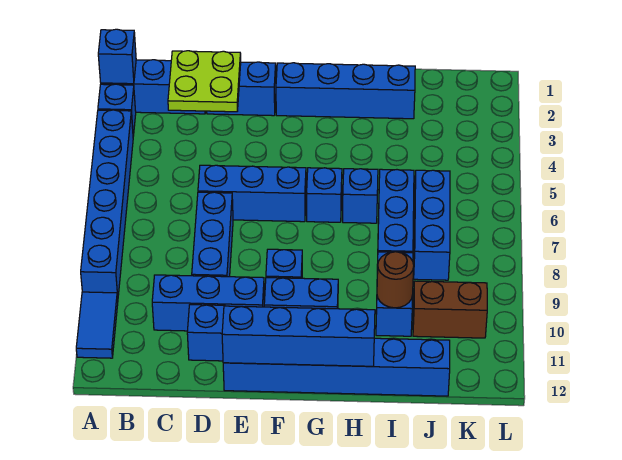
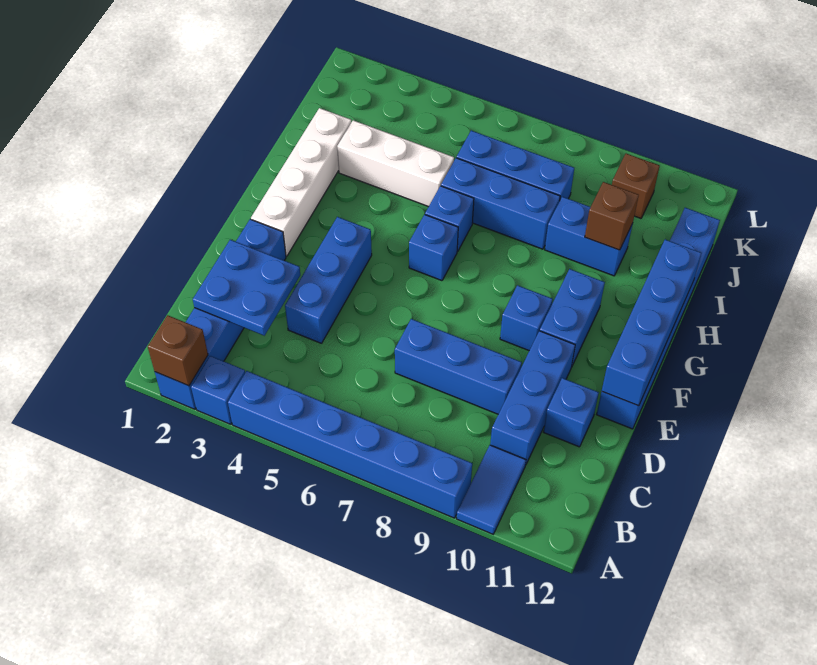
blue brick A2 level 2 -> brown brick A2 level 2
blue tile A10:A11 level 1 -> blue tile A10:B10 level 1
lime plate C2:D3 level 2 -> blue plate C2:D3 level 2
blue brick D6:F6 level 1 -> blue brick D4:F4 level 1
blue brick F2:I2 level 1 -> white brick F2:I2 level 1
none -> white brick I3:I5 level 1
brown round brick I10 level 2 -> brown brick I10 level 2
brown brick J10:K10 level 1 -> brown brick K10 level 1

